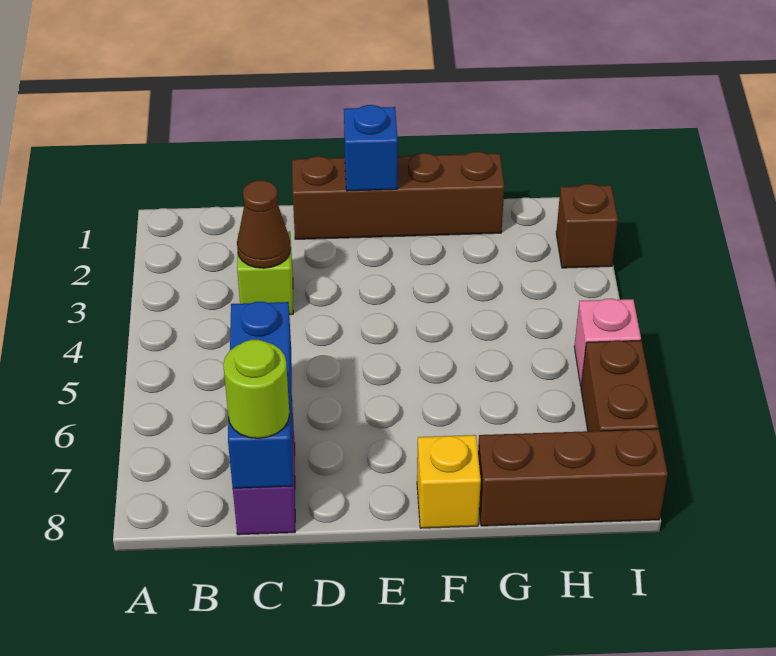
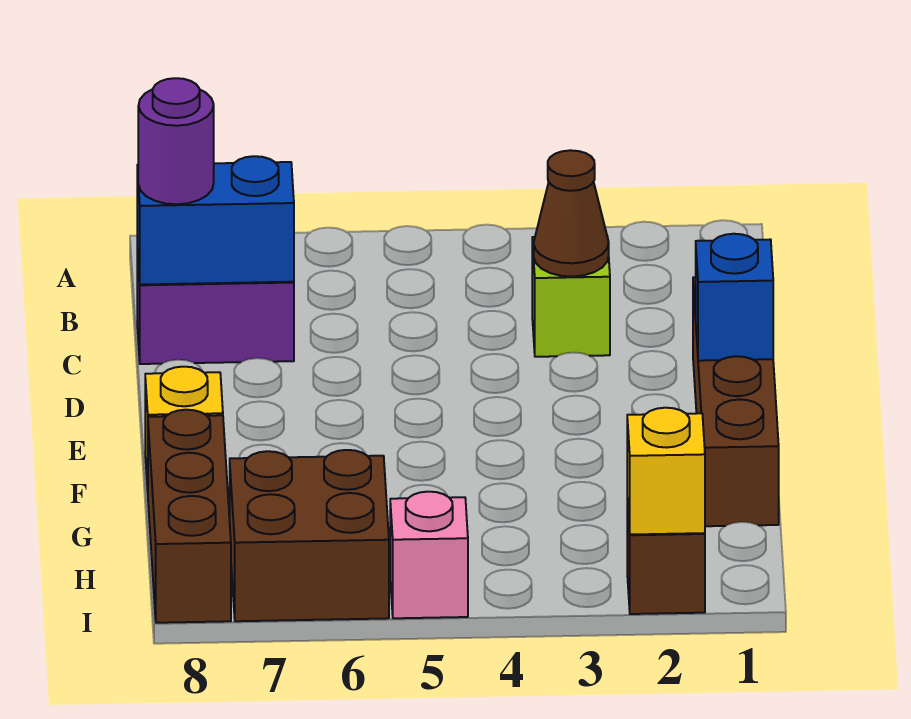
blue brick C6:C8 level 2 -> blue brick C7:C8 level 2
lime round brick C8 level 3 -> purple round brick C8 level 3
none -> yellow brick I2 level 2
brown brick I6:I7 level 1 -> brown brick H6:I7 level 1

